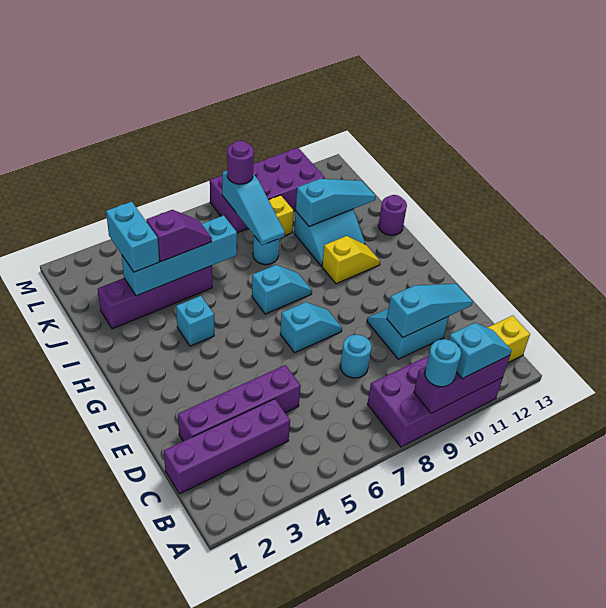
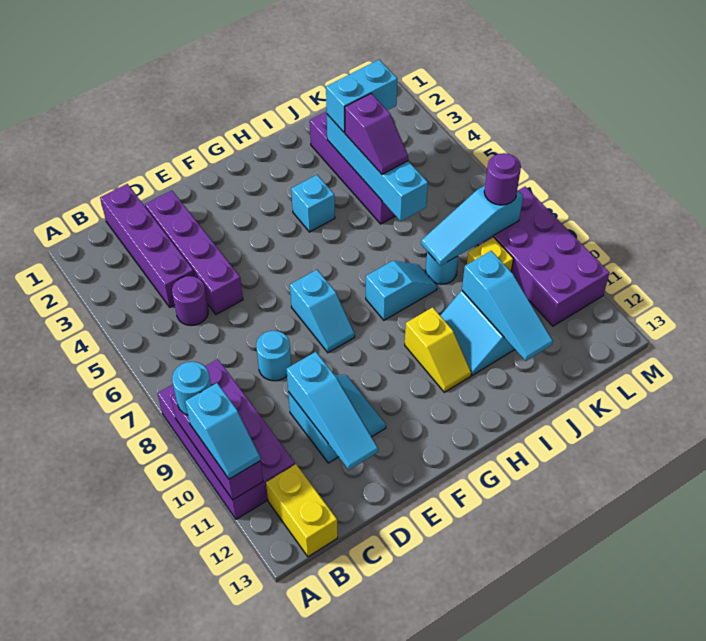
cyan slope H7:H8 level 1 top 7 -> cyan slope H8:I8 level 1 top H
purple round brick I13 level 1 -> purple round brick C5 level 1

